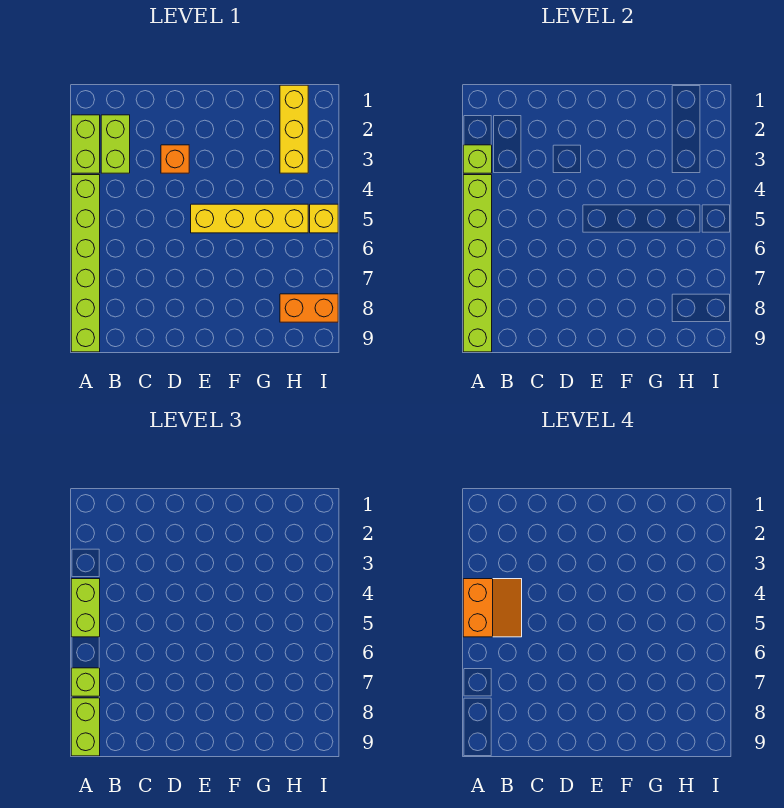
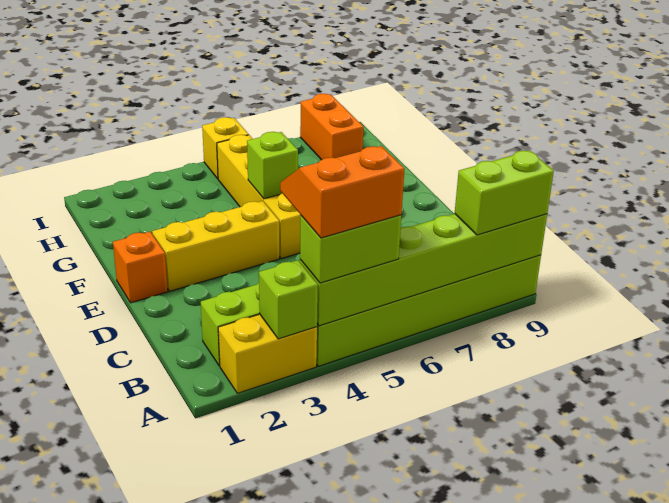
lime brick A2:A3 level 1 -> yellow brick A2:A3 level 1
lime brick A7 level 3 -> lime brick F5 level 2
orange brick D3 level 1 -> orange brick E1 level 1
yellow brick H1:H3 level 1 -> yellow brick E2:E4 level 1

